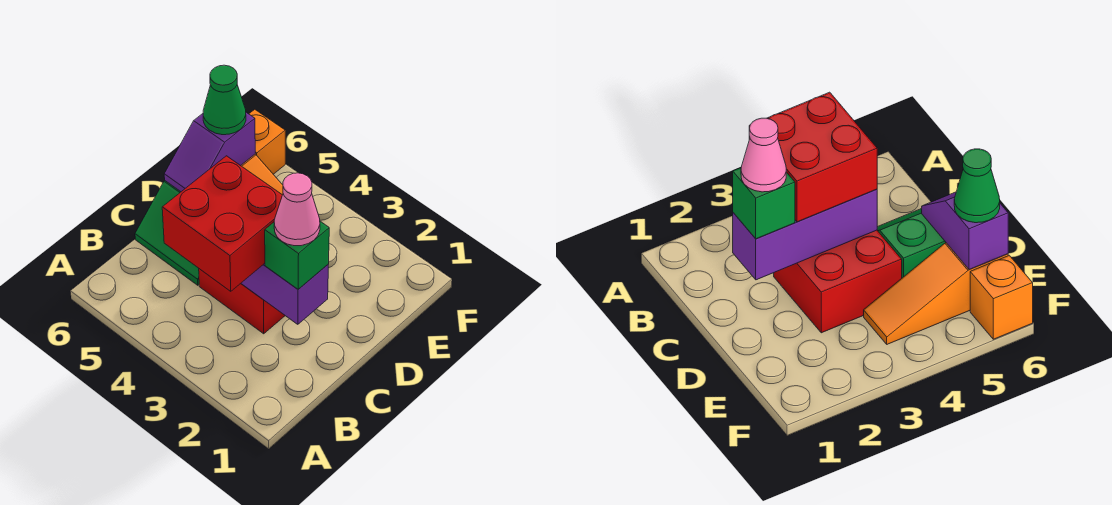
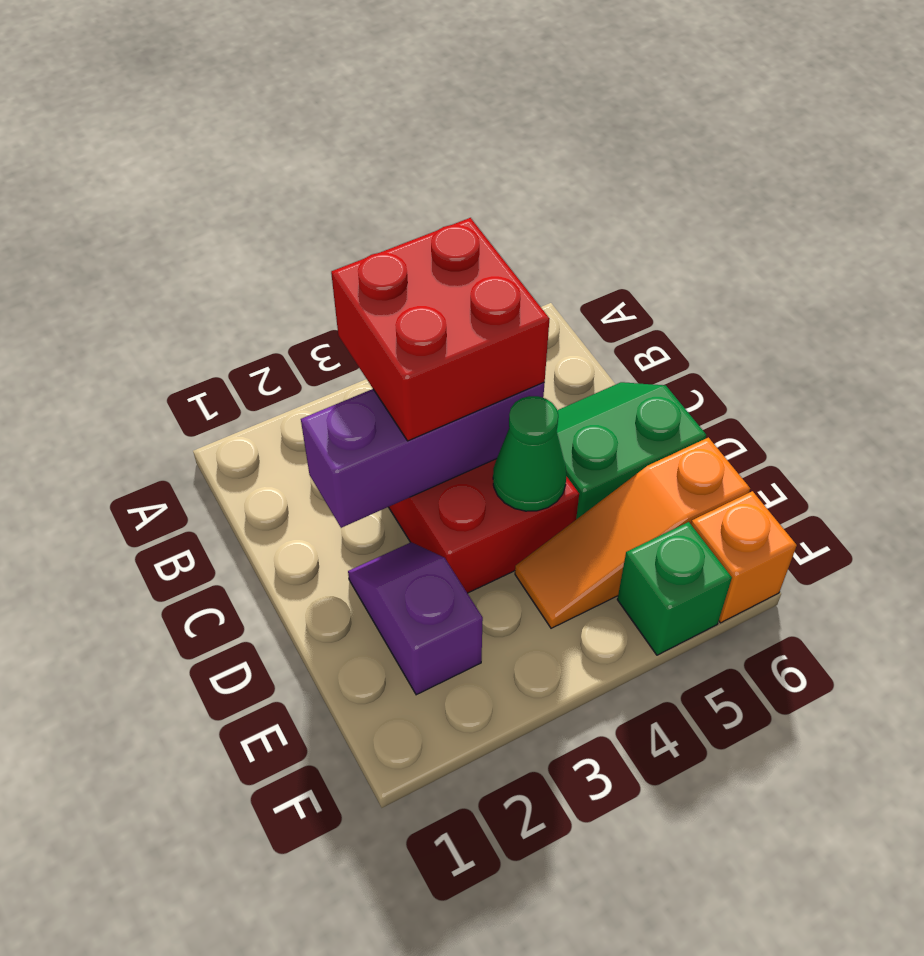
green brick C2 level 3 -> green brick F5 level 1
pink cone C2 level 4 -> none
purple slope D6:E6 level 2 top E -> purple slope D2:E2 level 1 top E
green cone E6 level 3 -> green cone D4 level 2

